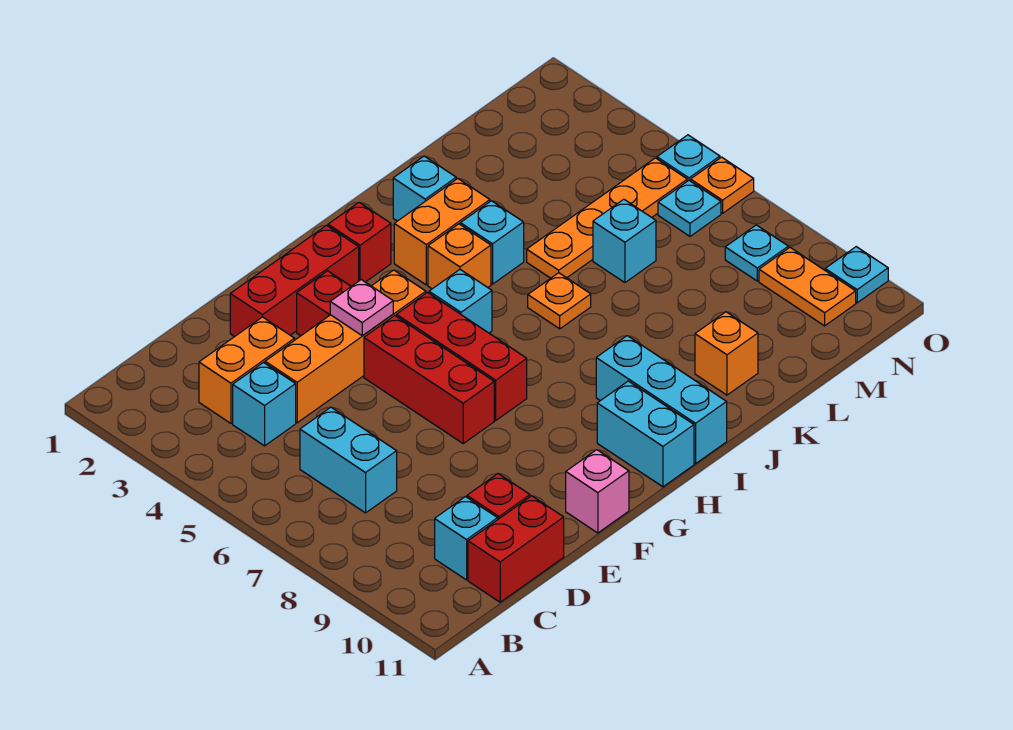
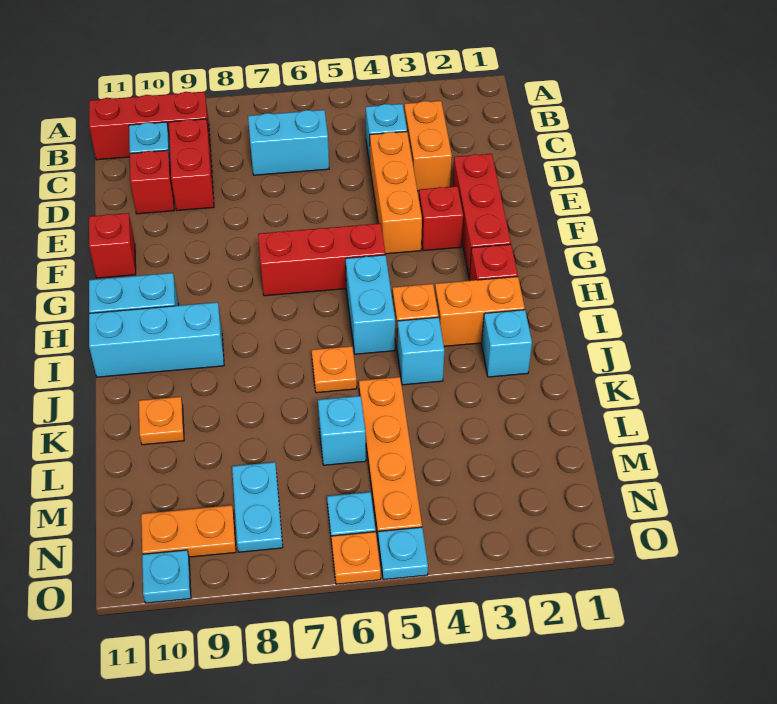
red brick C11:D11 level 1 -> red brick C9:D9 level 1
orange brick D4:G4 level 1 -> orange brick D4:F4 level 1
pink plate F4 level 2 -> none
red brick F5:F7 level 1 -> red brick B9:B11 level 1
pink brick F11 level 1 -> red brick F11 level 1
cyan brick H5 level 1 -> cyan brick H5:I5 level 1
orange brick I3:J3 level 1 -> orange brick I2:I3 level 1
orange brick K10 level 1 -> orange plate K10 level 1
cyan plate N8 level 1 -> cyan plate M8:N8 level 1

